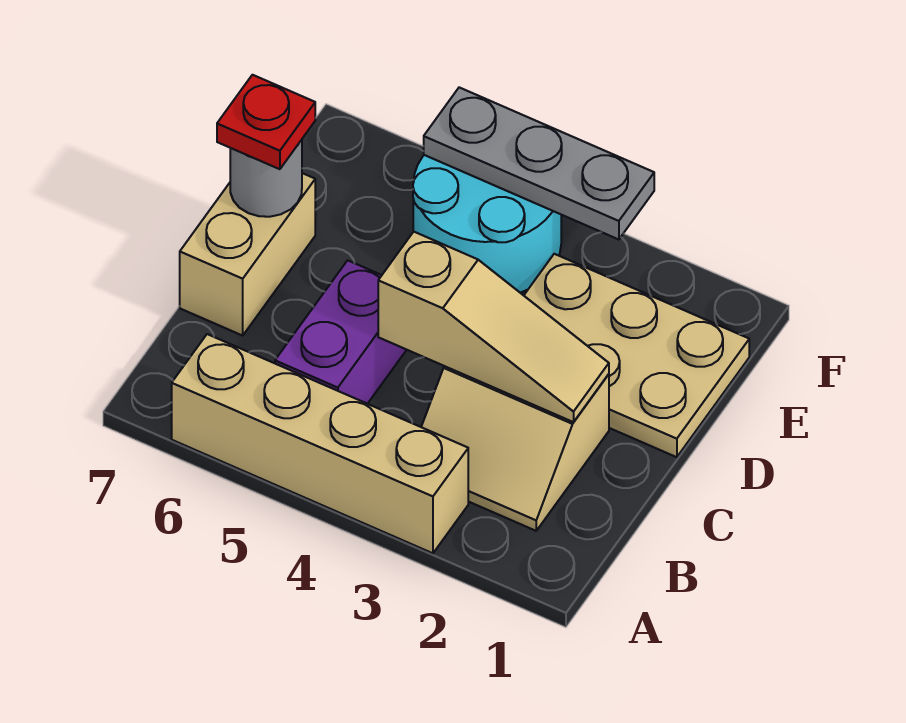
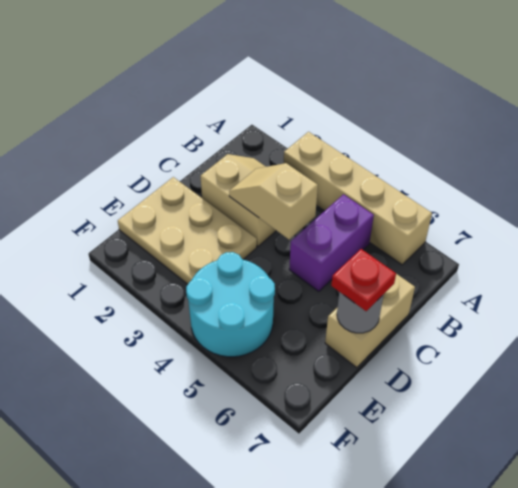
tan slope C2:C4 level 2 top 4 -> tan slope C3:C4 level 2 top 4
grey plate F3:F5 level 2 -> none

